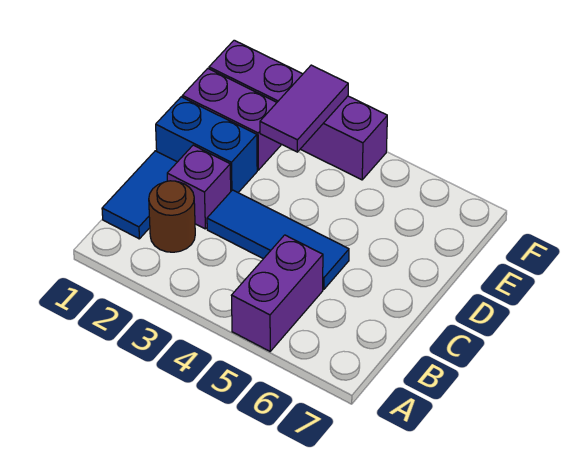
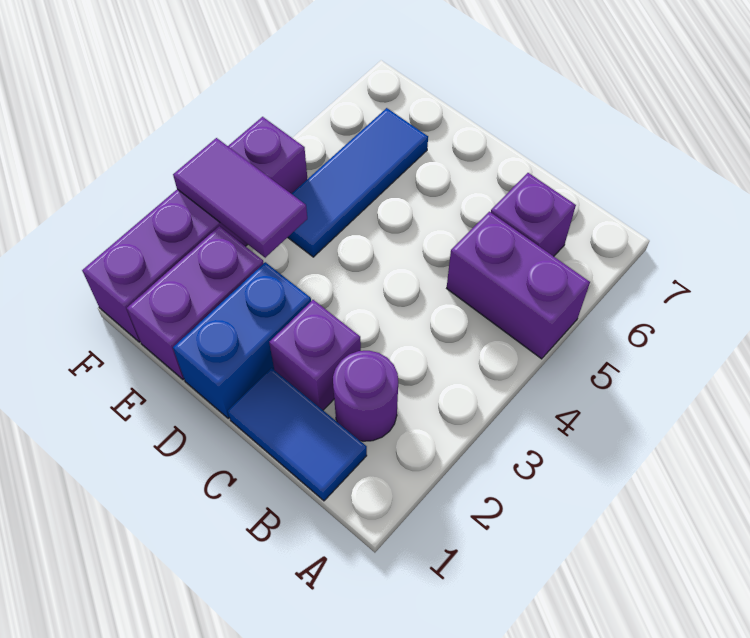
brown round brick B2 level 1 -> purple round brick B2 level 1
none -> purple brick B6 level 1
blue tile C3:C5 level 1 -> blue tile E4:E6 level 1

